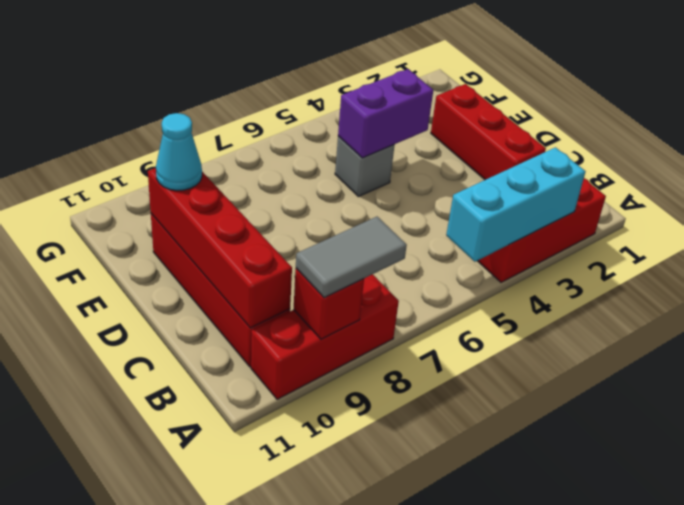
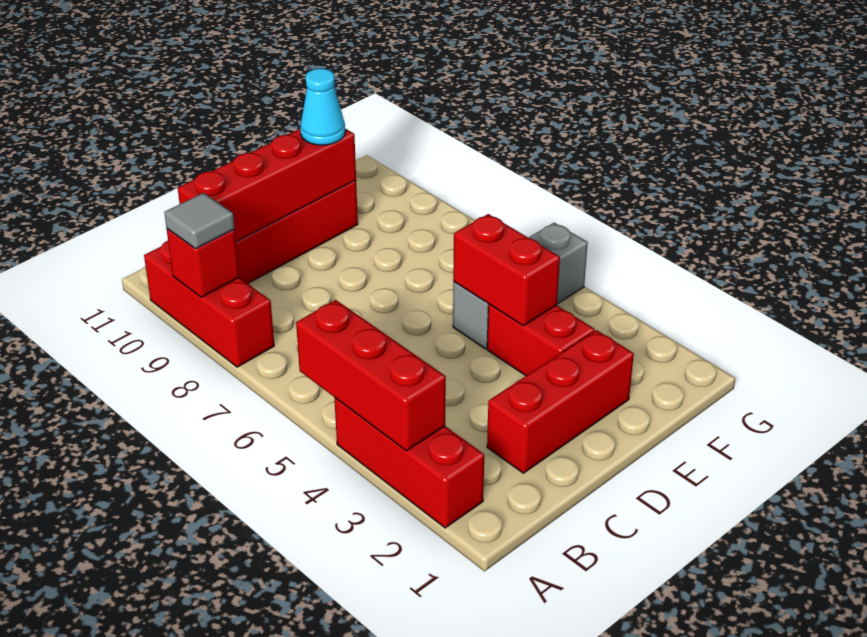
cyan brick A3:A5 level 2 -> red brick A3:A5 level 2
grey tile A8:A9 level 3 -> grey tile A9 level 3
none -> red brick E3:E4 level 1
purple brick E4:E5 level 2 -> red brick E4:E5 level 2
grey brick E5 level 1 -> grey brick E5:G5 level 1

